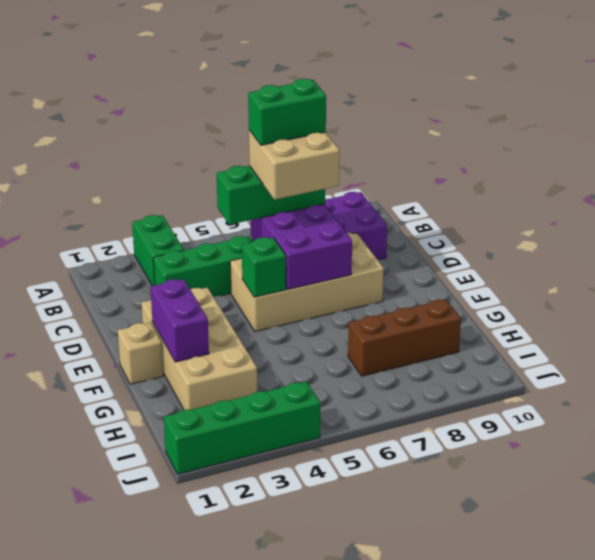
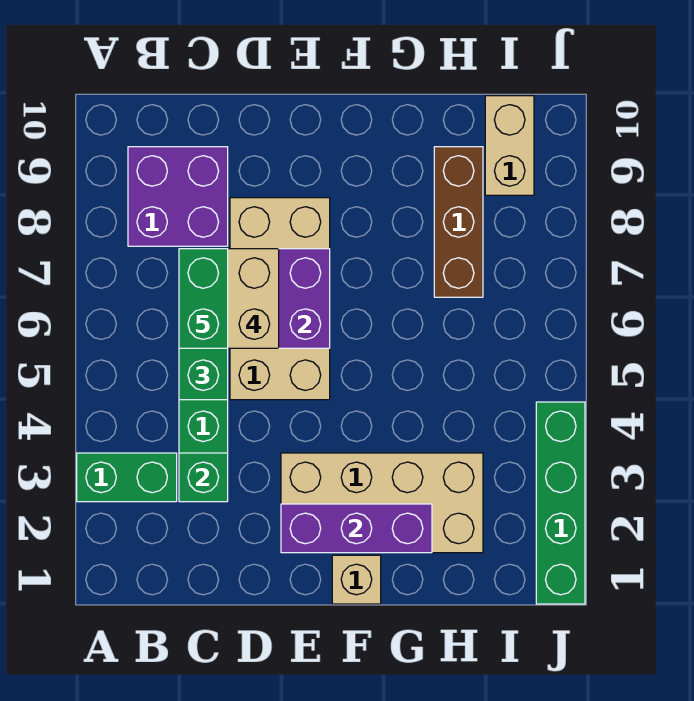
green brick E5 level 2 -> green brick C3 level 2
purple brick F2:G2 level 2 -> purple brick E2:G2 level 2
none -> tan brick I9:I10 level 1

